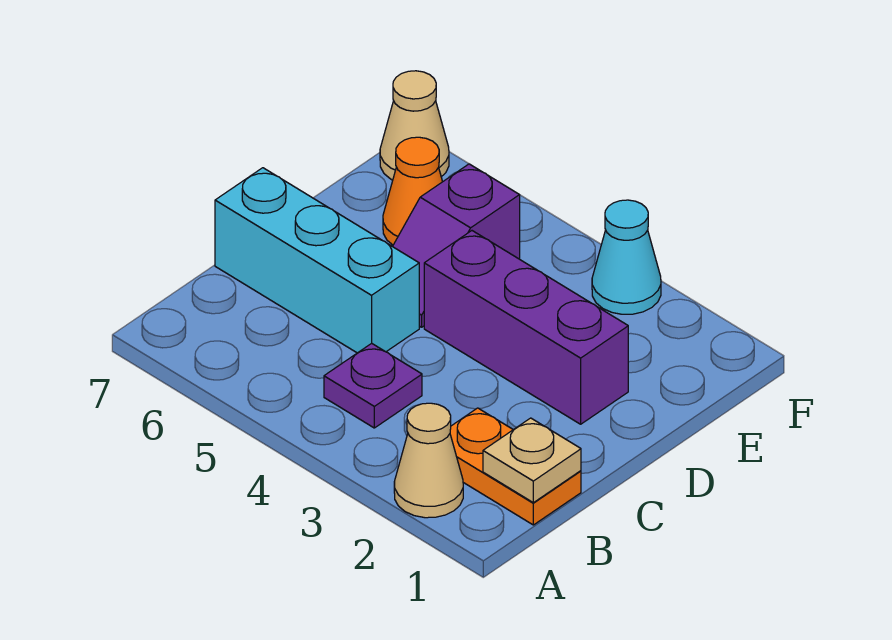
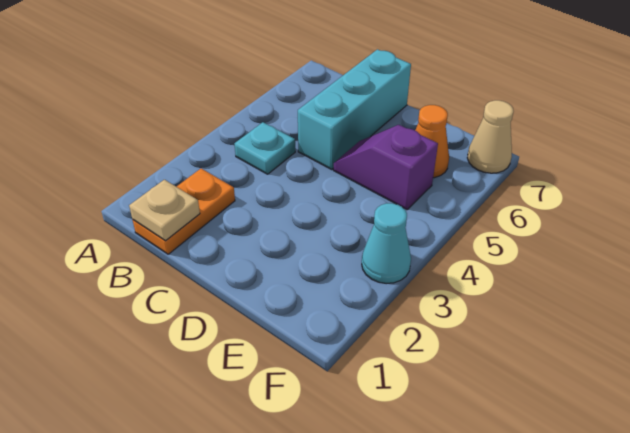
tan cone A2 level 1 -> none
purple plate B4 level 1 -> cyan plate B4 level 1
purple brick D2:D4 level 1 -> none

